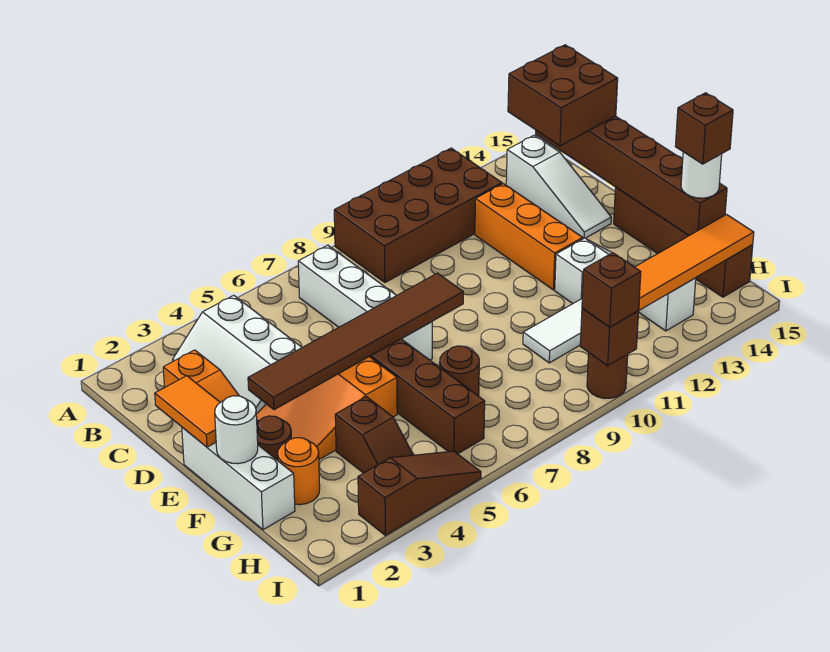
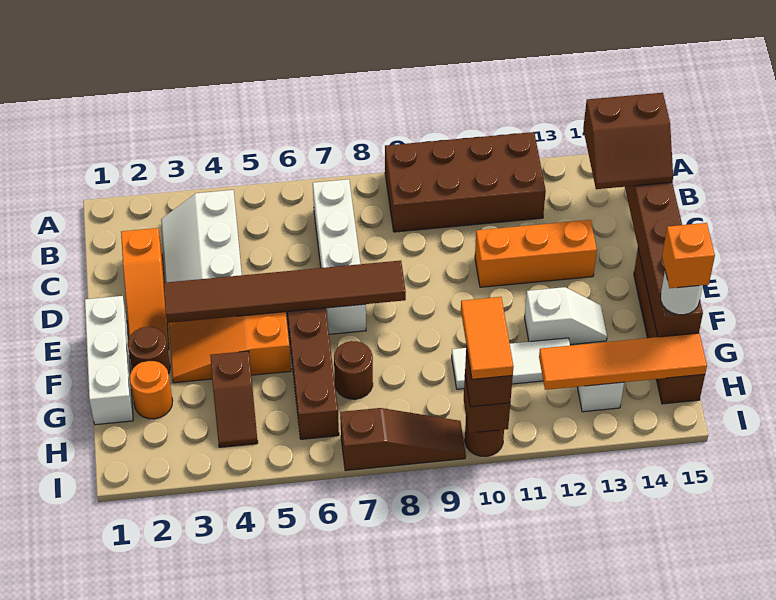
white slope B14:D14 level 1 top B -> none
brown brick B14:C15 level 3 -> brown slope B14:C15 level 3 top B
orange brick C12:E12 level 1 -> orange brick D11:D13 level 1
orange tile D1:E1 level 2 -> orange tile H10:I10 level 4
white round brick F1 level 2 -> none
brown brick G15 level 4 -> orange brick G15 level 4
brown slope I3:I5 level 1 top 3 -> brown slope I7:I9 level 1 top 7

